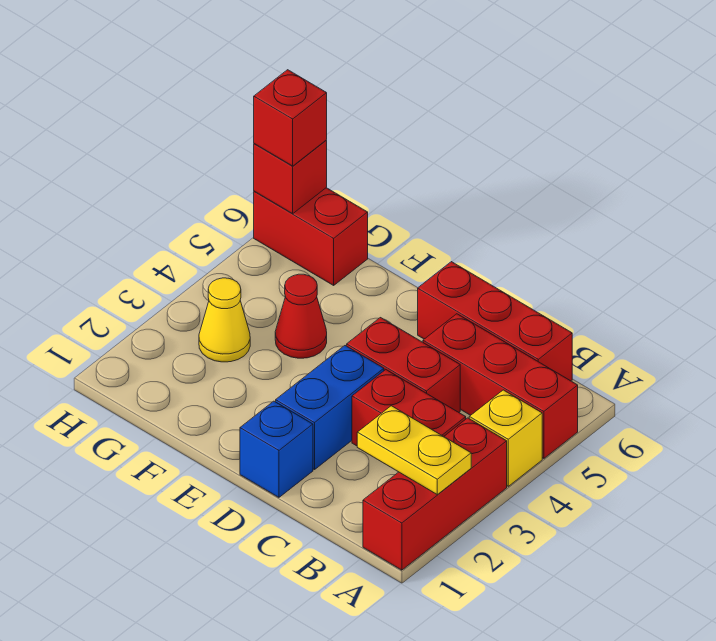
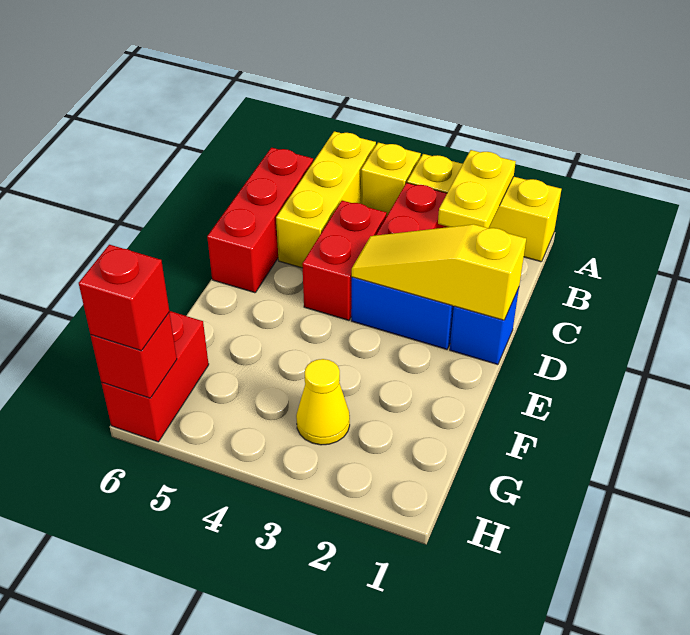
red brick A1:A3 level 1 -> yellow brick A1:A3 level 1
red brick A5:C5 level 1 -> yellow brick A5:C5 level 1
none -> yellow slope D1:D3 level 2 top 1
red cone F4 level 1 -> none

